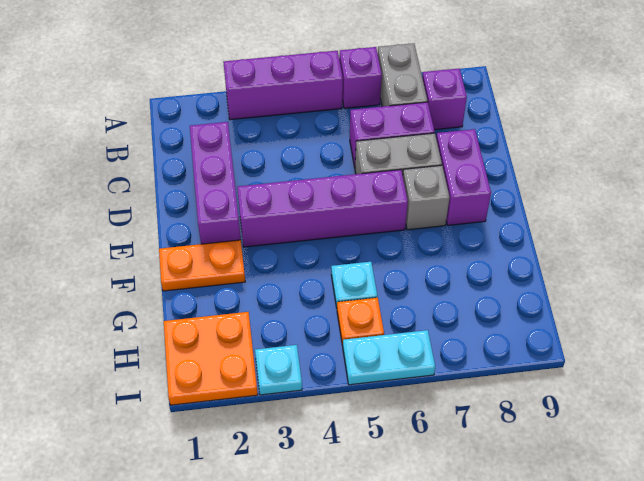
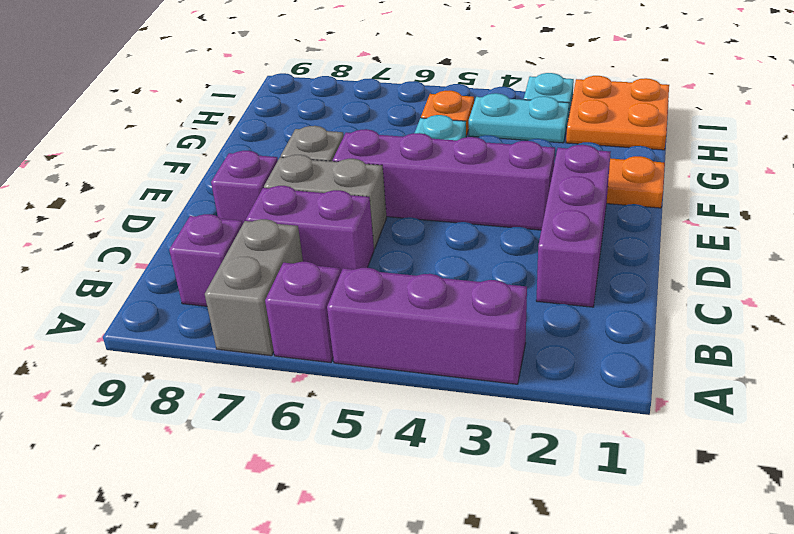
purple brick D8:E8 level 1 -> purple brick D8 level 1
cyan plate I5:I6 level 1 -> cyan plate H3:H4 level 1

